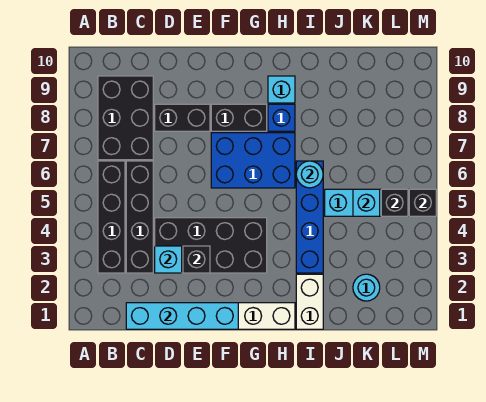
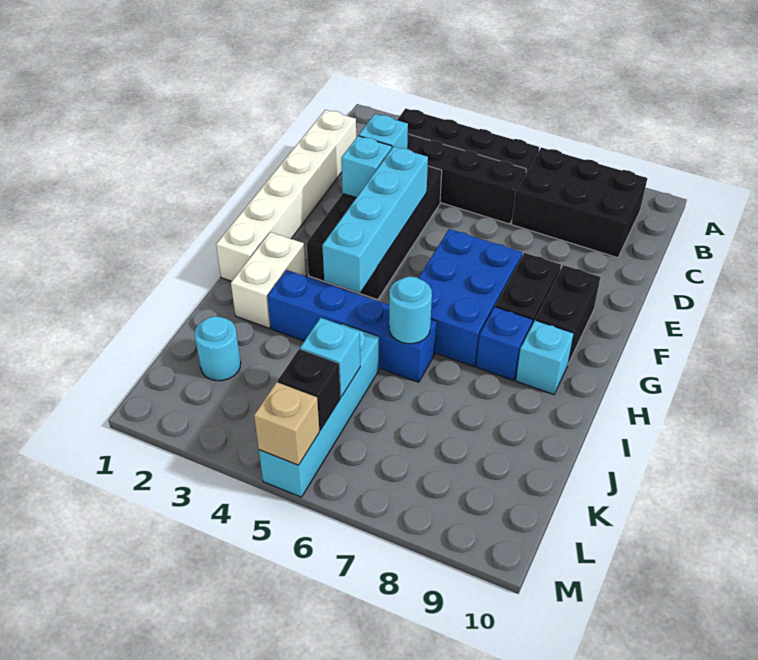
cyan brick C1:F1 level 2 -> cyan brick E4:H4 level 2
black brick D8:E8 level 1 -> black brick F9:G9 level 1
black brick E3 level 2 -> cyan brick E3 level 2
white brick I1:I2 level 1 -> white brick H2:I2 level 1
black brick M5 level 2 -> tan brick M5 level 2

